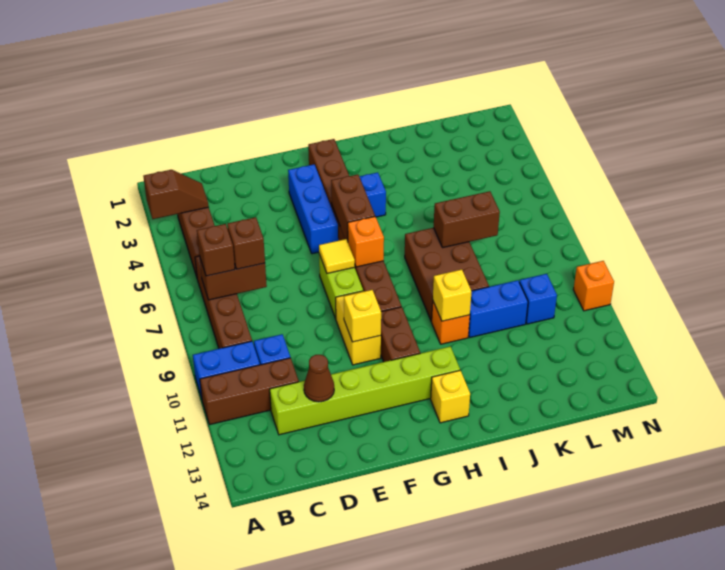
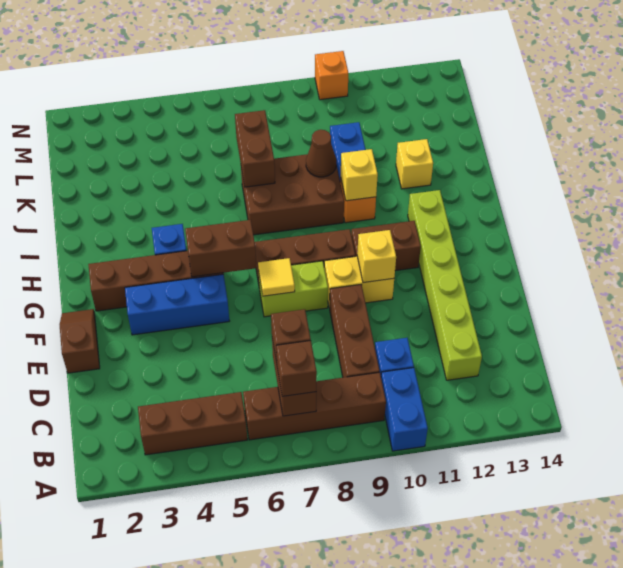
brown slope A3:B3 level 2 top A -> brown slope E1:F1 level 1 top E
brown brick A11:C11 level 1 -> brown brick C9:E9 level 1
brown cone D12 level 2 -> brown cone J9 level 2
orange brick G7 level 2 -> none
yellow brick H13 level 1 -> yellow brick J12 level 1
blue brick L10 level 1 -> none

